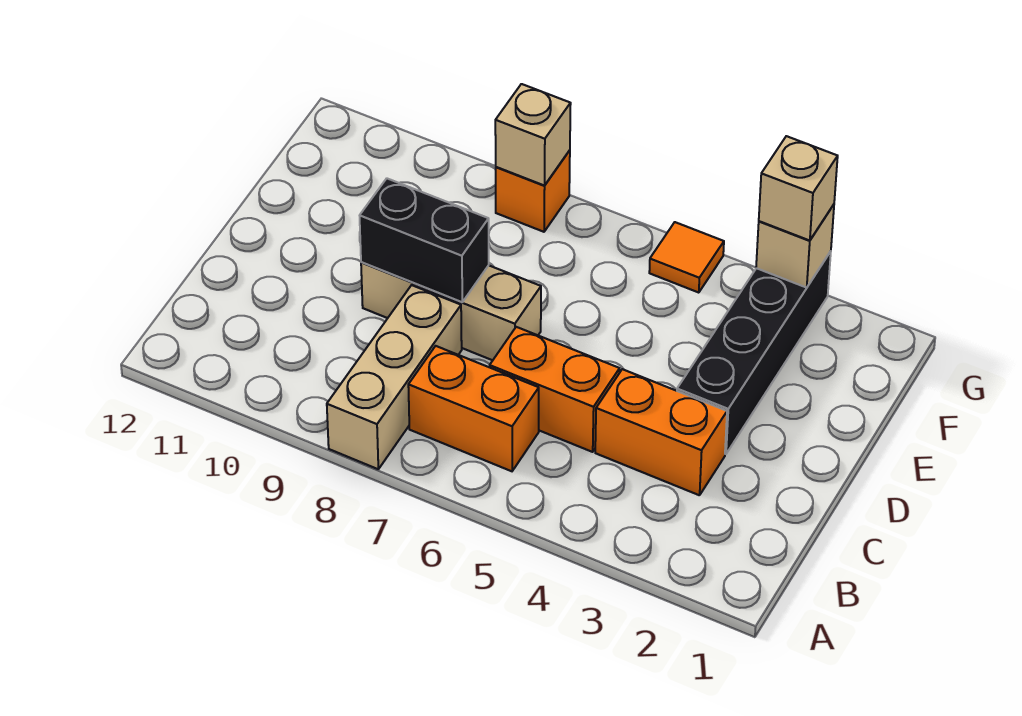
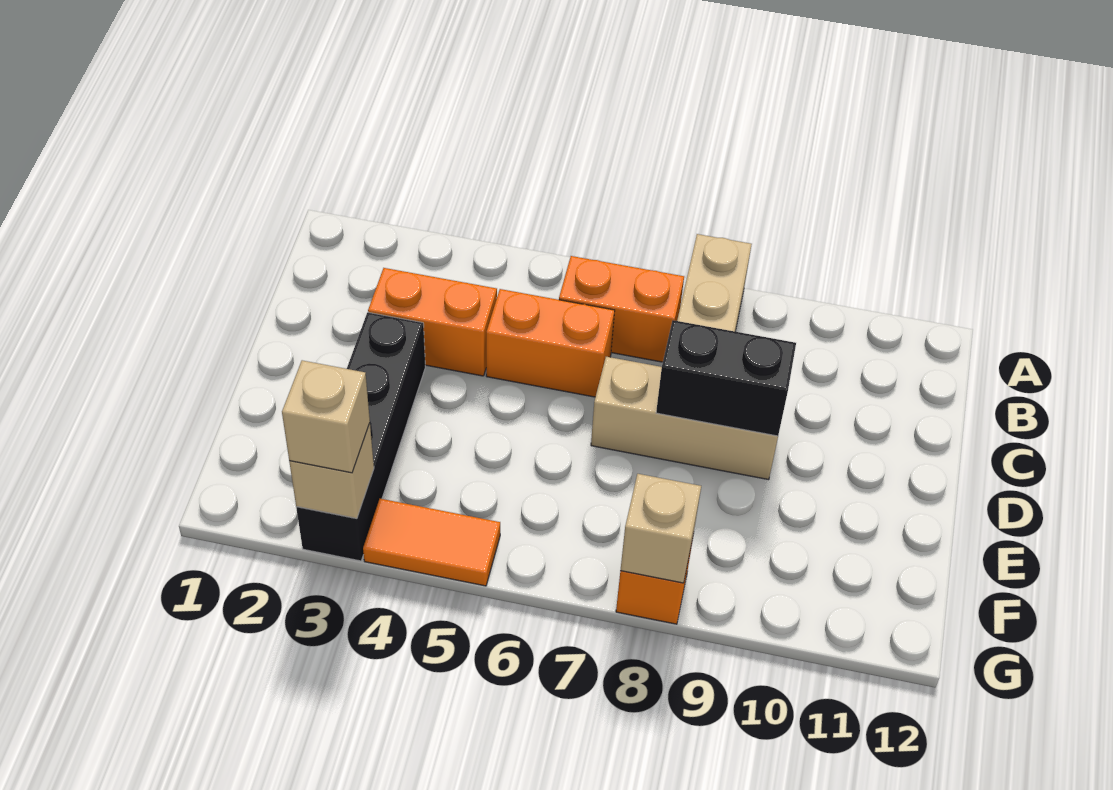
orange tile G5 level 1 -> orange tile G4:G5 level 1

